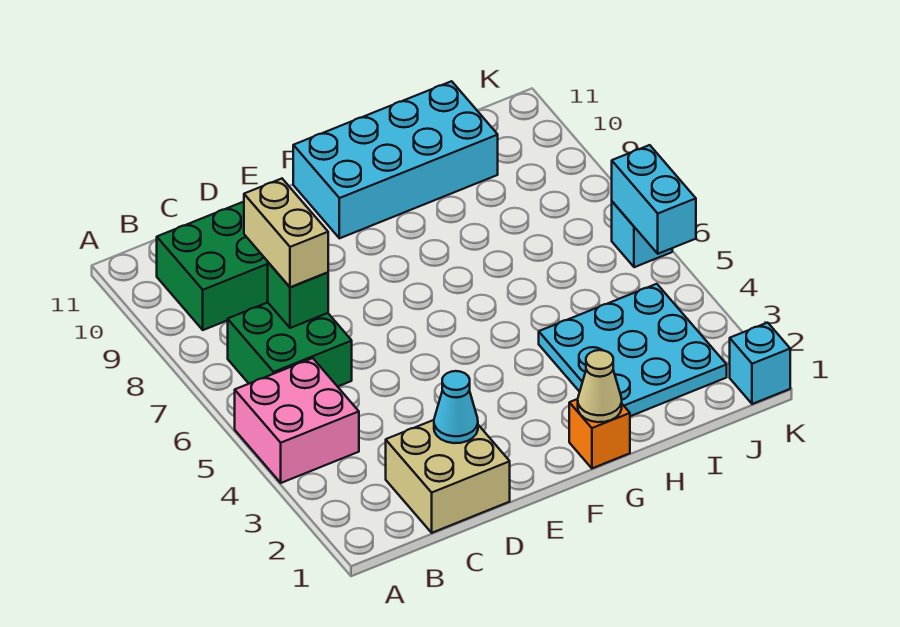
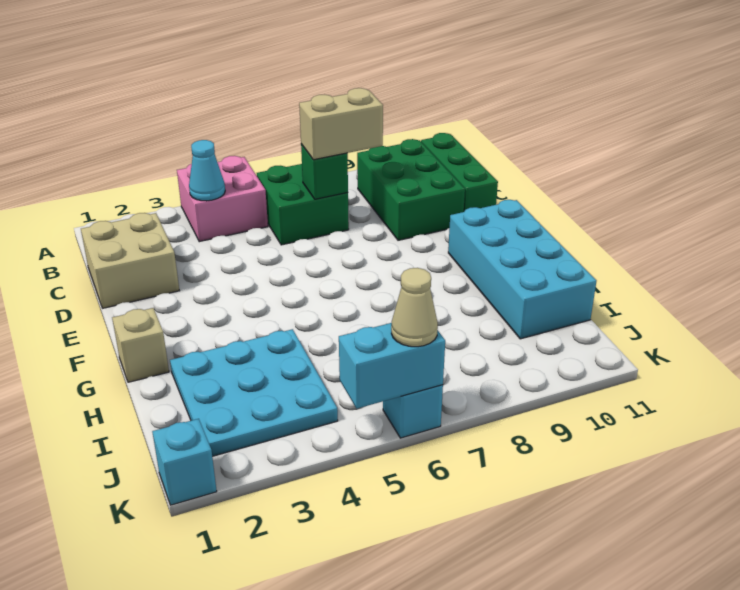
none -> green brick B11:D11 level 1
cyan cone D2 level 2 -> cyan cone B4 level 2
orange brick G1 level 1 -> tan brick G1 level 1
tan cone G1 level 2 -> tan cone K6 level 3

